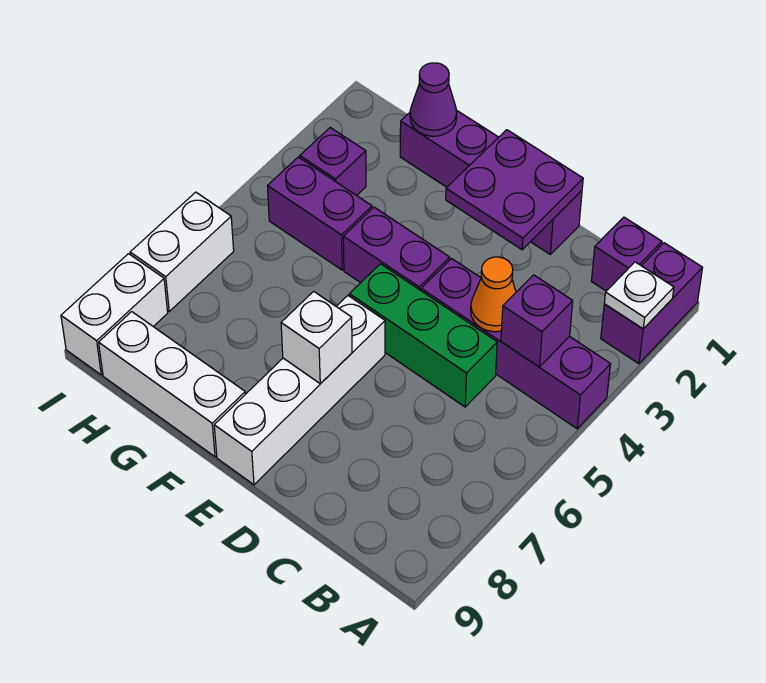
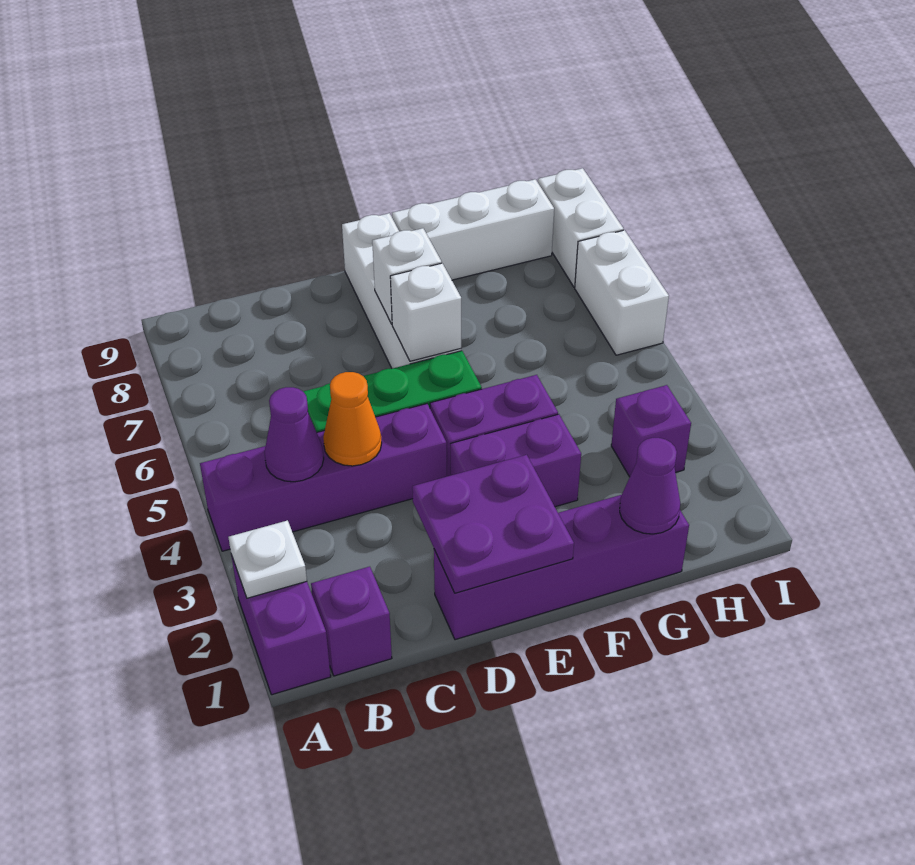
purple brick B4 level 2 -> purple cone B4 level 2
none -> white brick E6 level 2
purple brick G4:H4 level 1 -> purple brick E3:F3 level 1

